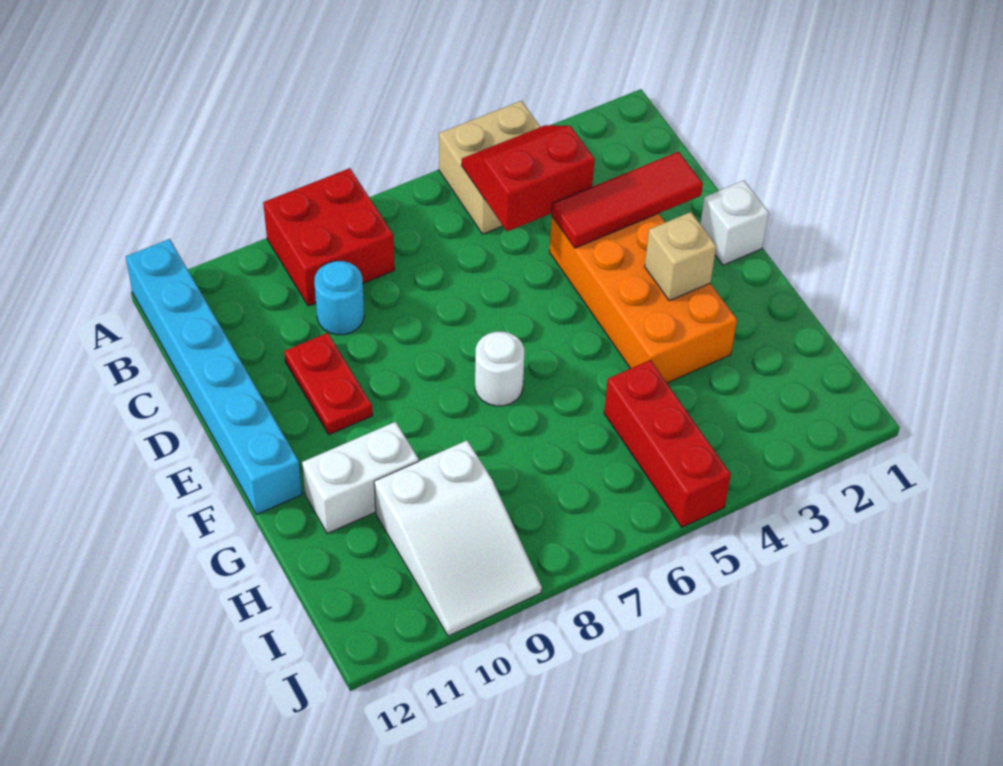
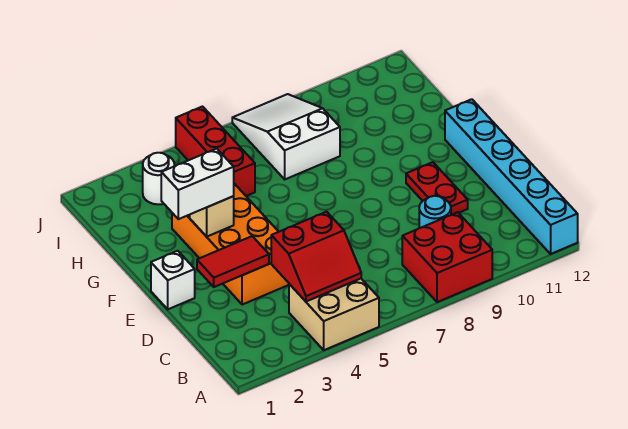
red tile D2:D4 level 2 -> red tile D2:D3 level 2
white round brick F7 level 1 -> white round brick I3 level 1
white brick G10:G11 level 1 -> white brick F2:F3 level 3
white slope H9:J10 level 1 top H -> white slope H7:J8 level 1 top H

